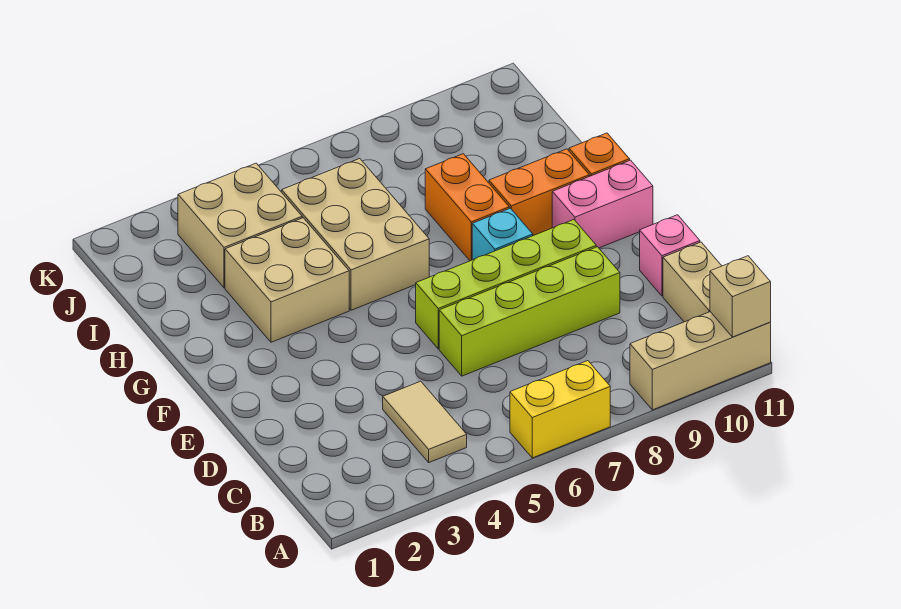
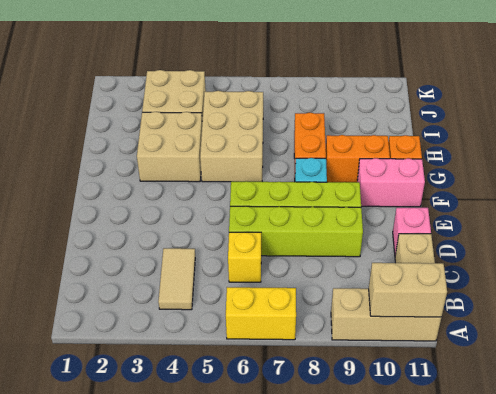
tan brick A11 level 2 -> tan brick A10:A11 level 2
none -> yellow brick C6 level 1

